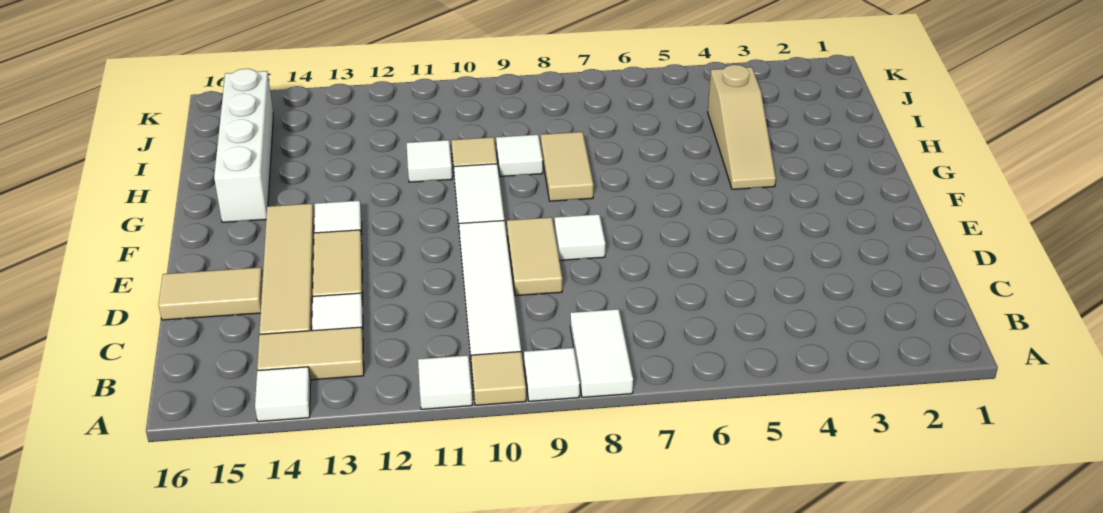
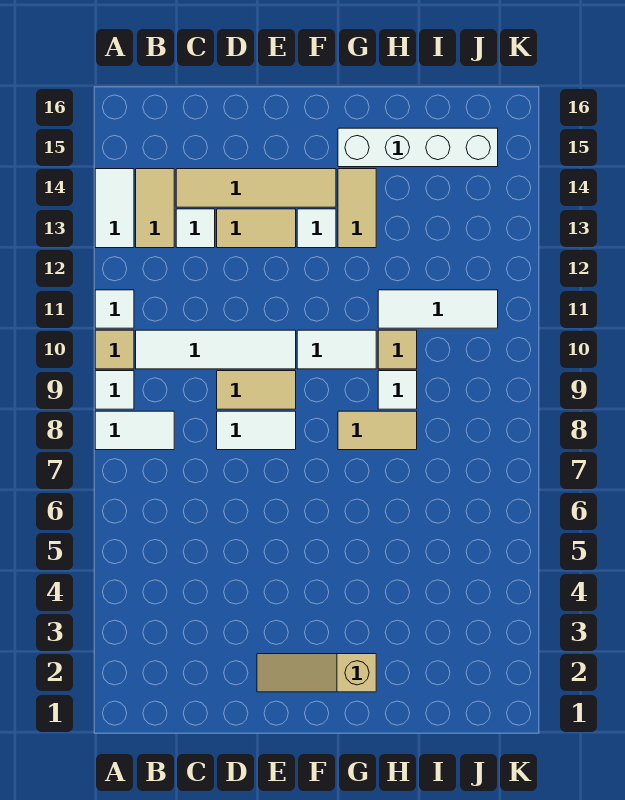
white tile A14 level 1 -> white tile A13:A14 level 1
tan tile D15:D16 level 1 -> tan tile G13:G14 level 1
white tile E8 level 1 -> white tile D8:E8 level 1
tan slope G4:I4 level 1 top I -> tan slope E2:G2 level 1 top G
white tile H11 level 1 -> white tile H11:J11 level 1

